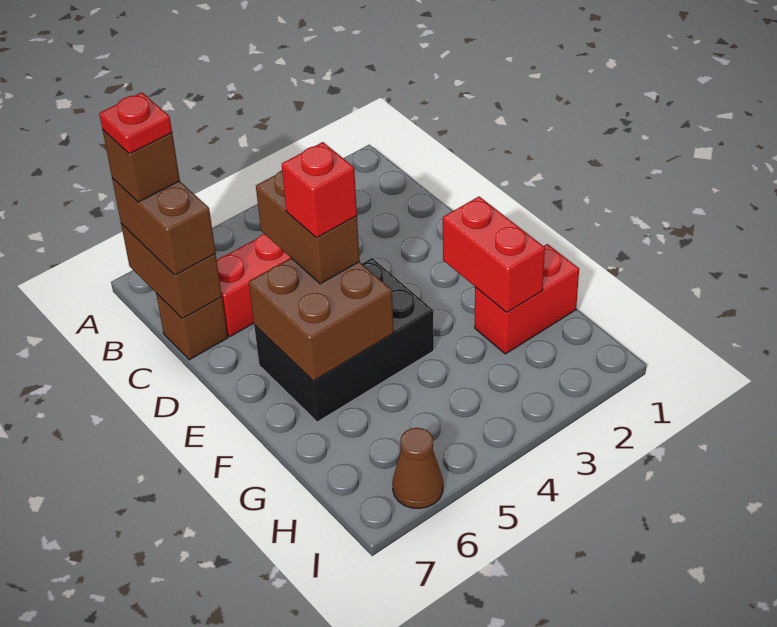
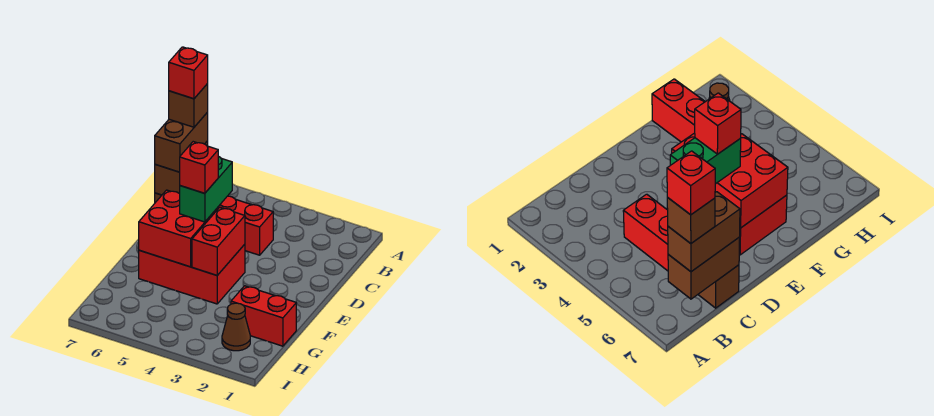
red plate B7 level 5 -> red brick B7 level 5
brown brick D5:E5 level 3 -> green brick D5:E5 level 3
black brick E4:F6 level 1 -> red brick E4:F6 level 1
brown brick E5:F6 level 2 -> red brick E5:F6 level 2
red brick F2:G2 level 2 -> red brick E4:F4 level 2
brown cone I6 level 1 -> brown cone H2 level 1

